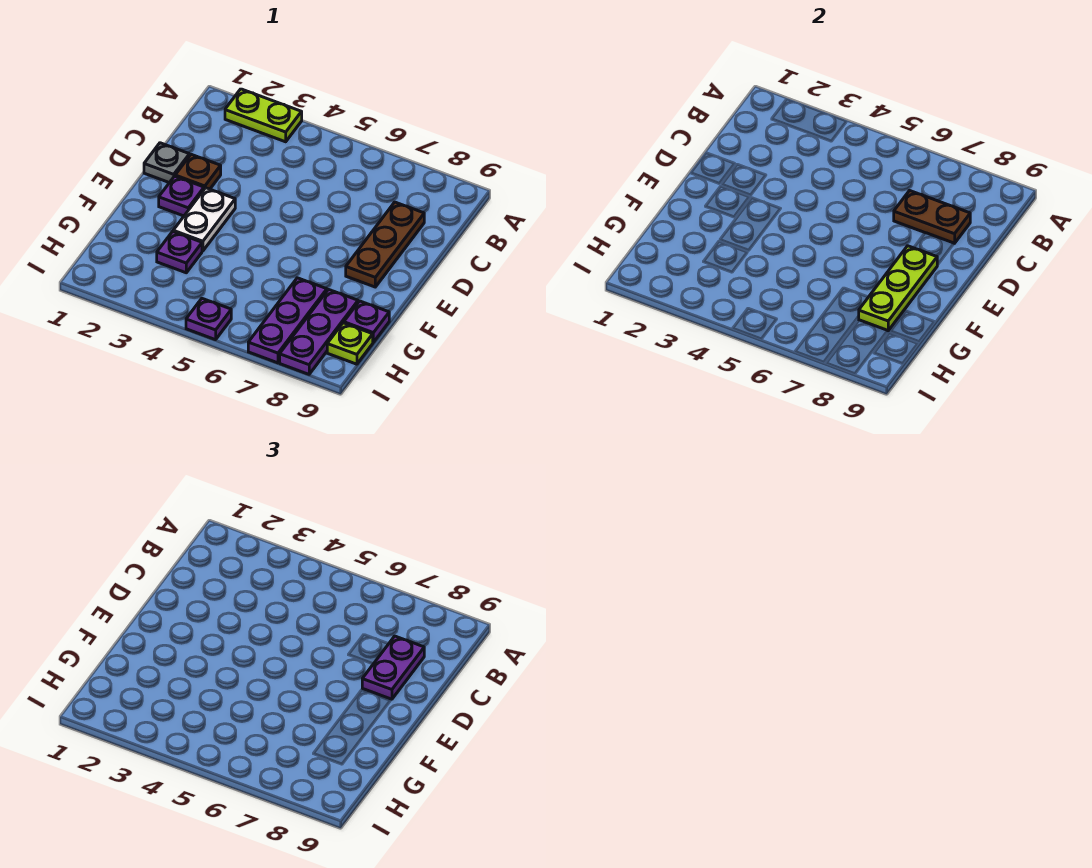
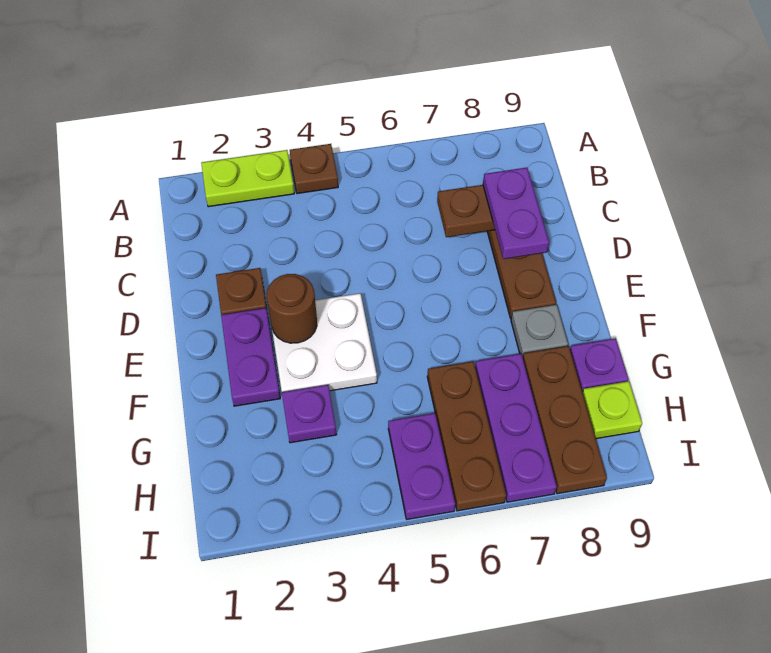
none -> brown plate A4 level 1
grey plate D1 level 1 -> grey plate F8 level 1
purple plate E2 level 1 -> purple plate E2:F2 level 1
white plate E3:F3 level 1 -> white plate E3:F4 level 1
none -> brown round brick E3 level 2
lime plate E8:G8 level 2 -> none
none -> brown plate G6:I6 level 1
purple plate G8:I8 level 1 -> brown plate G8:I8 level 1
purple plate I5 level 1 -> purple plate H5:I5 level 1

